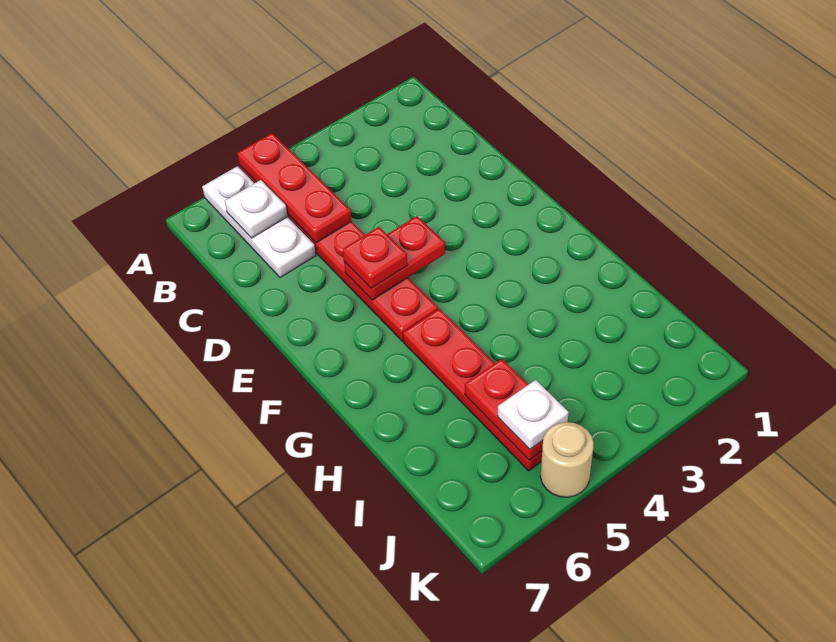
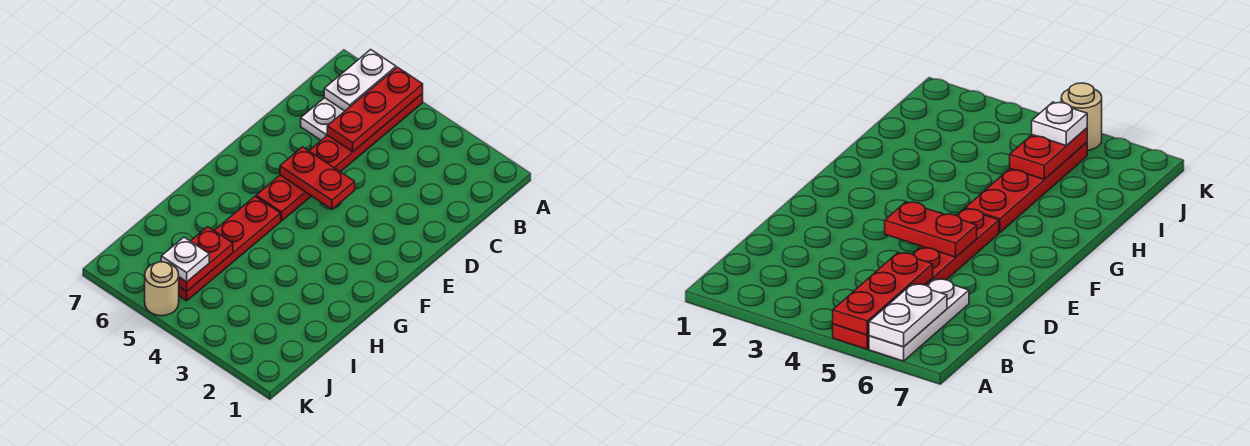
white plate B6 level 2 -> white plate A6:B6 level 2
red plate E5 level 3 -> none

